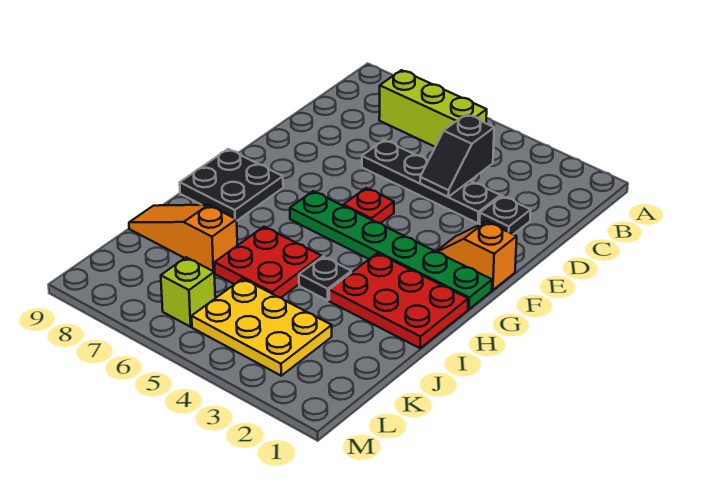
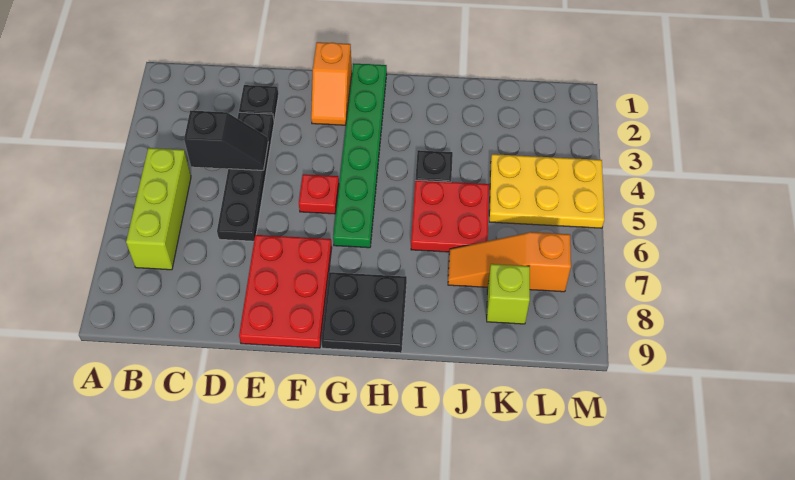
red plate H1:I3 level 1 -> red plate E7:F9 level 1
orange slope J7:J9 level 1 top 7 -> orange slope J7:L7 level 1 top L
yellow plate K3:L5 level 1 -> yellow plate K4:M5 level 1
lime brick L6 level 1 -> lime brick K8 level 1

